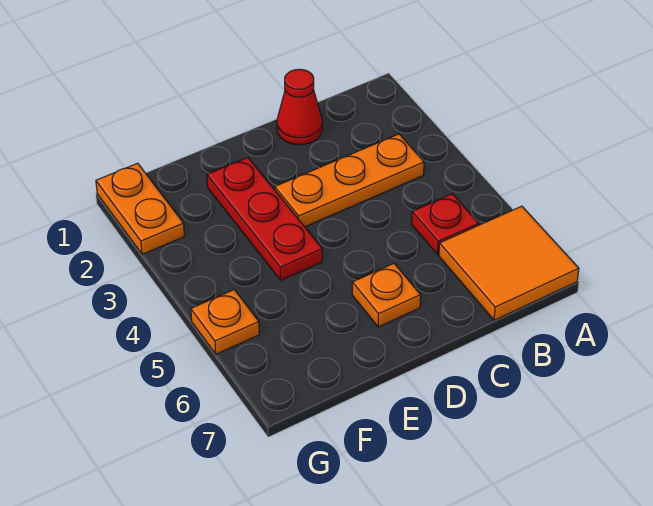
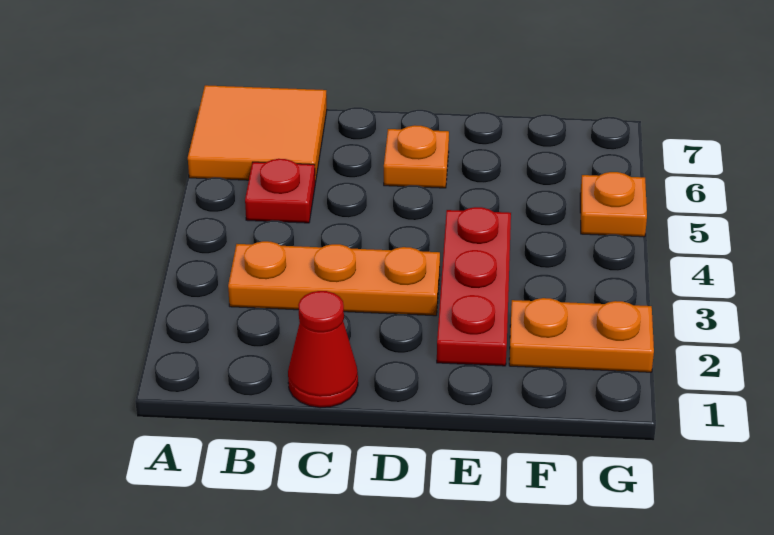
orange plate G1:G2 level 1 -> orange plate F2:G2 level 1

